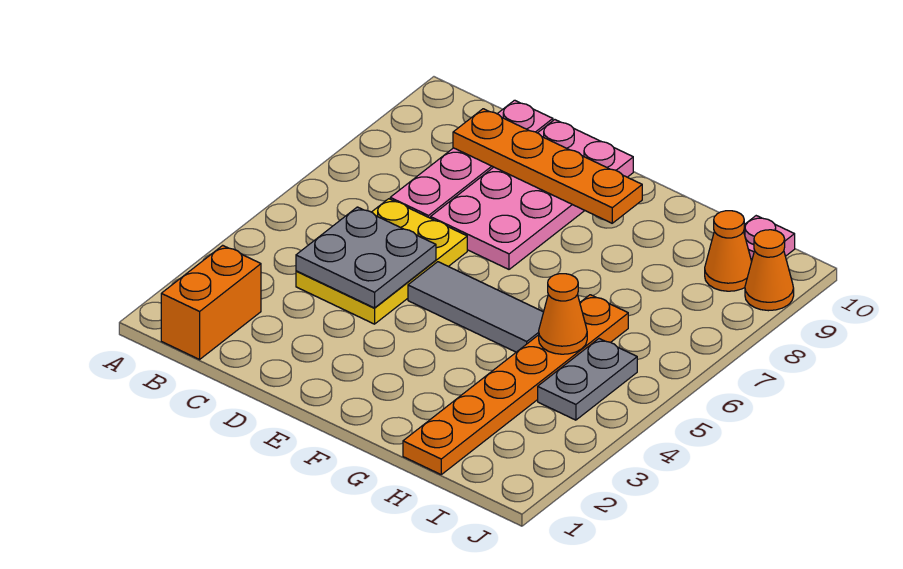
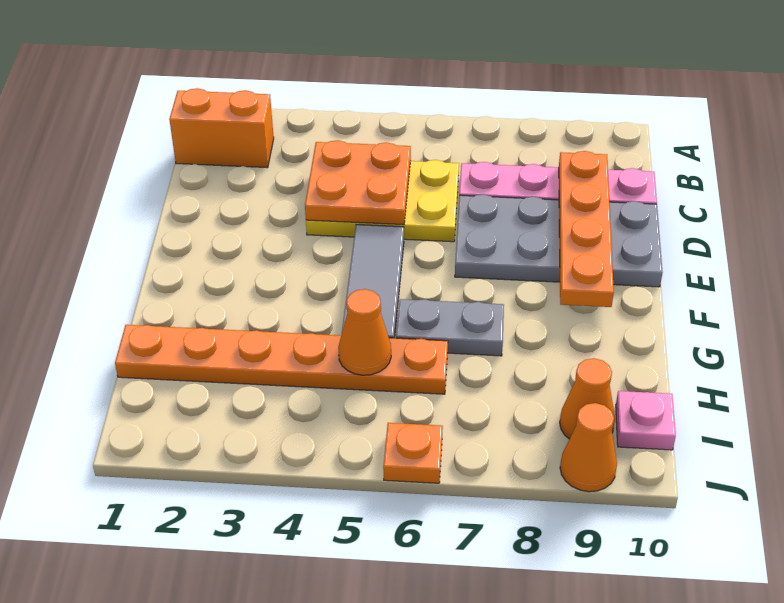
grey plate C4:D5 level 2 -> orange plate C4:D5 level 2
pink plate D7:E10 level 1 -> grey plate D7:E10 level 1
grey plate I4:I5 level 1 -> grey plate G6:G7 level 1
none -> orange plate J6 level 1

